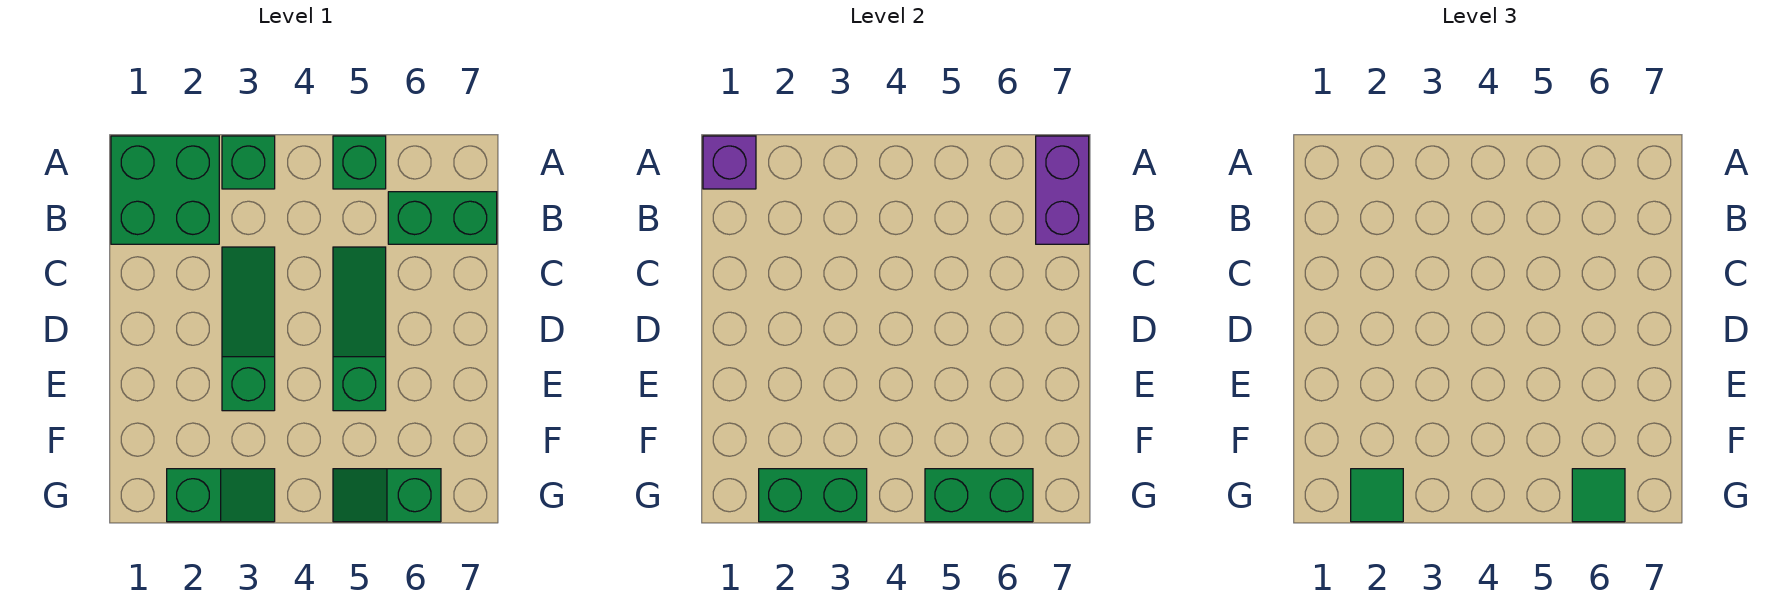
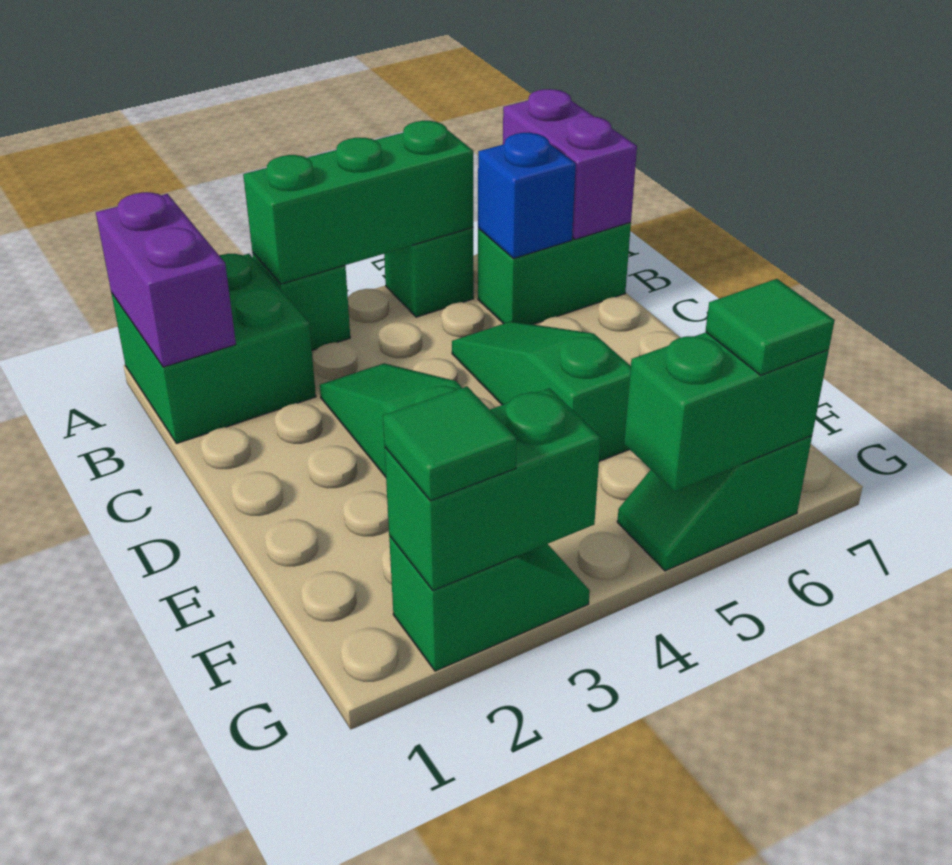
purple brick A1 level 2 -> purple brick A1:B1 level 2
none -> green brick A3:A5 level 2
none -> blue brick B6 level 2

